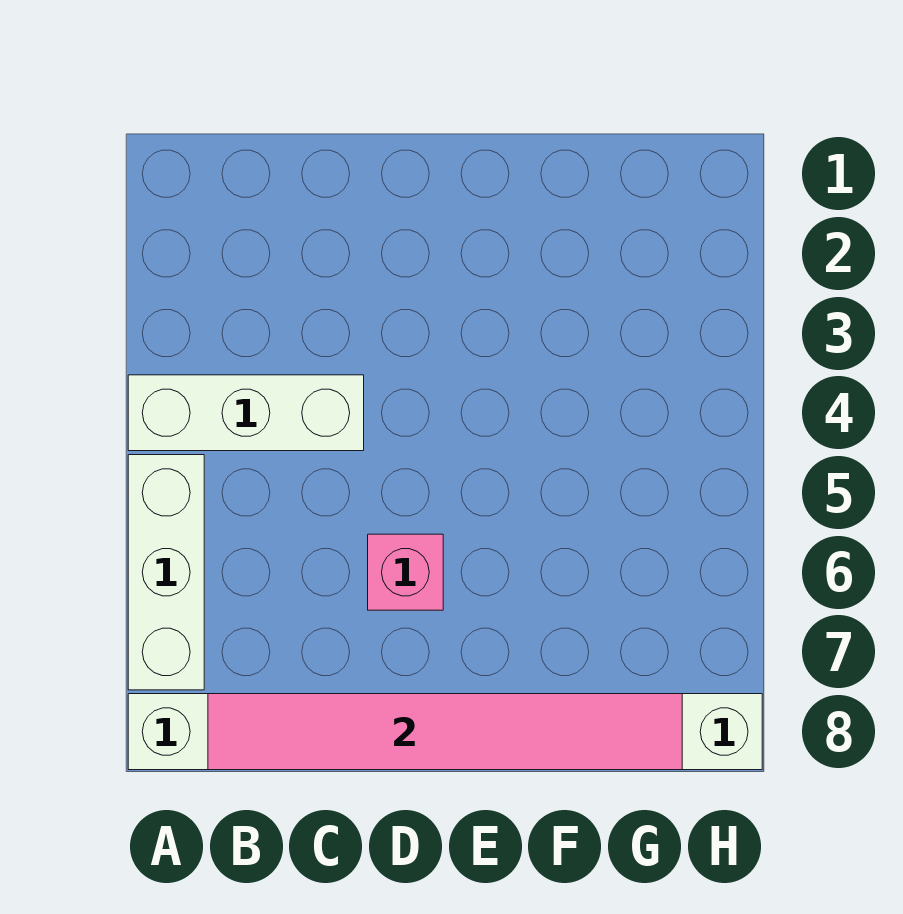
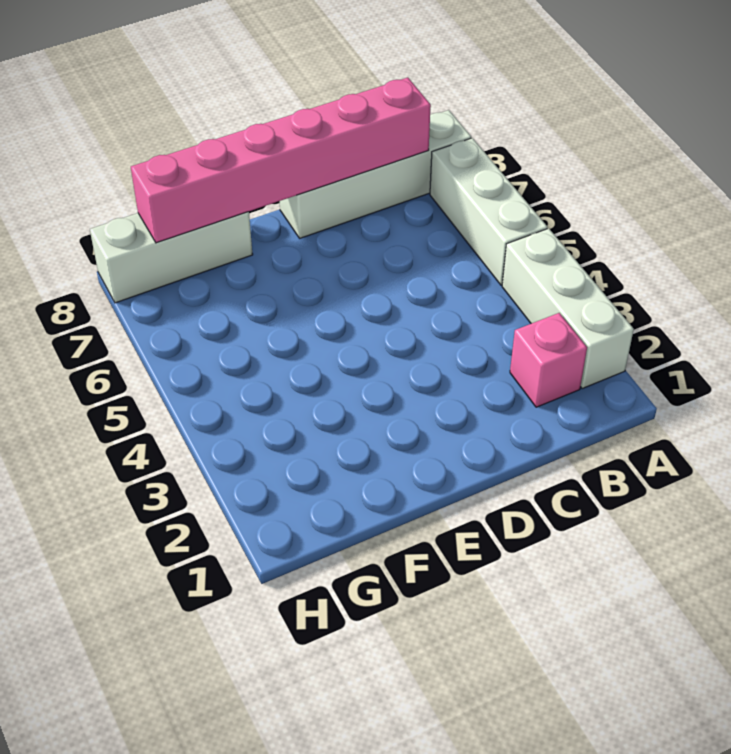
white brick A4:C4 level 1 -> white brick A2:A4 level 1
pink tile B8:G8 level 2 -> pink brick B8:G8 level 2
pink brick D6 level 1 -> pink brick B2 level 1

